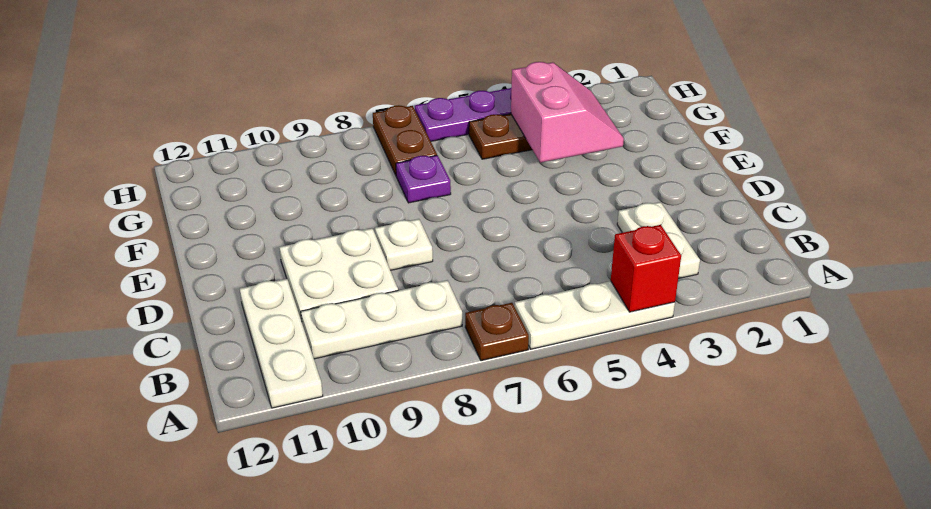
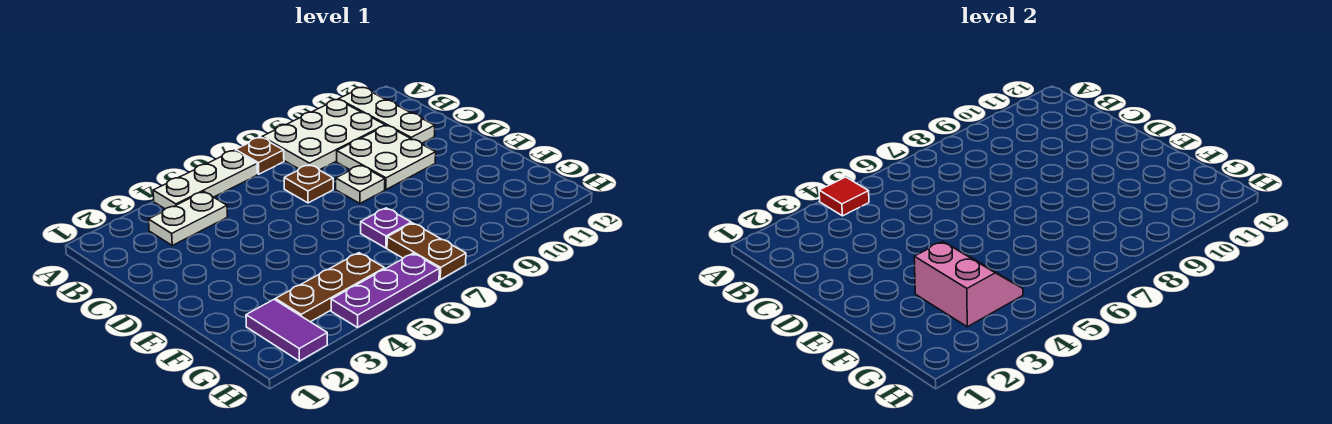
red brick A4 level 2 -> red tile A4 level 2
white plate B3:C3 level 1 -> white plate B3:B4 level 1
white plate B8:B10 level 1 -> white plate A8:B10 level 1
none -> brown plate C7 level 1
pink slope F3:G4 level 2 top 4 -> pink slope F3:G4 level 2 top 3
none -> purple tile G2:H2 level 1

